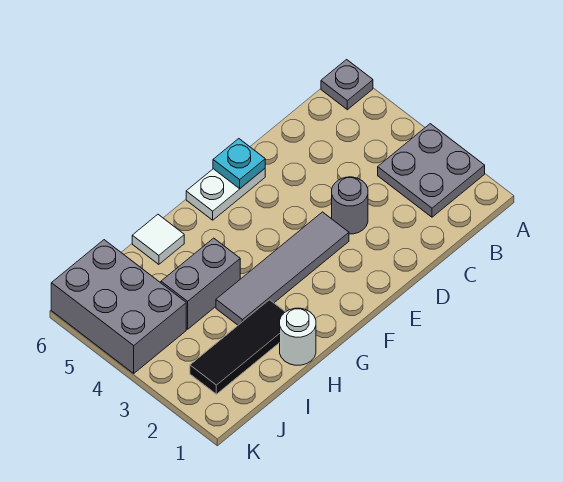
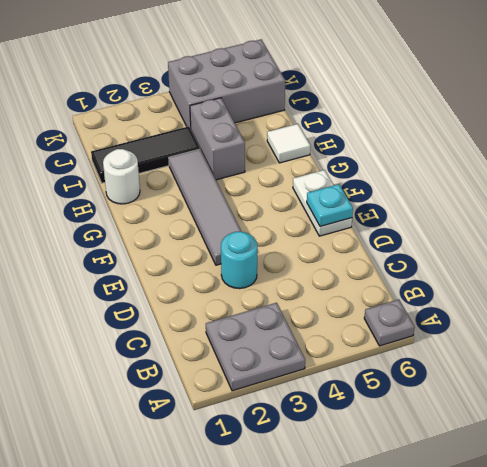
grey round brick D3 level 1 -> cyan round brick D3 level 1
black tile H2:J2 level 1 -> black tile I1:I3 level 1

